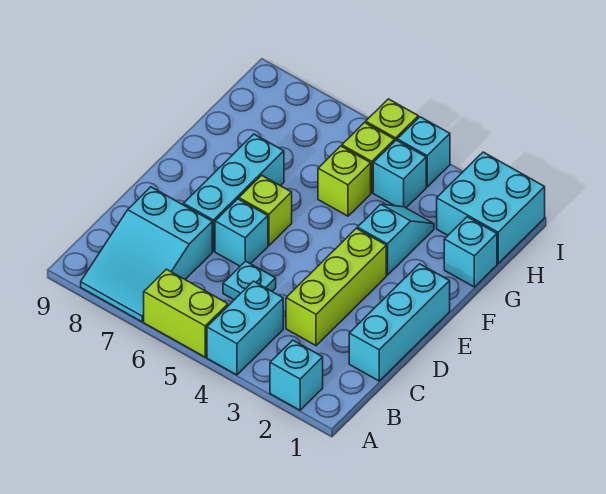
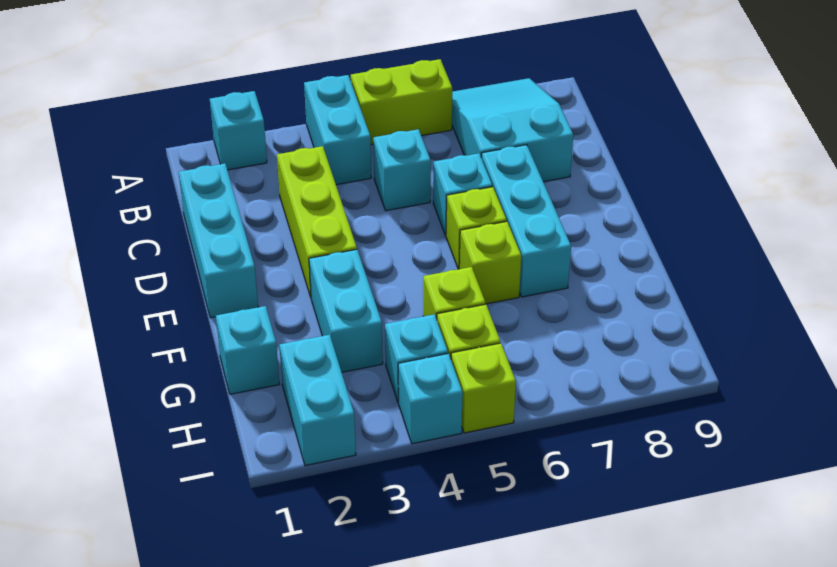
cyan plate C5 level 1 -> cyan brick C5 level 1
cyan slope F3:G3 level 1 top F -> cyan brick F3:G3 level 1
none -> lime brick F6 level 1
cyan brick H1:I2 level 1 -> cyan brick H2:I2 level 1

